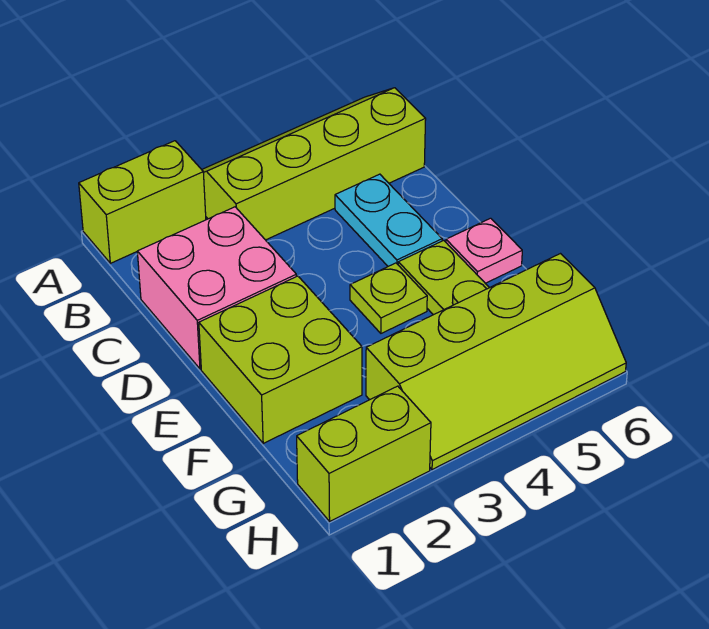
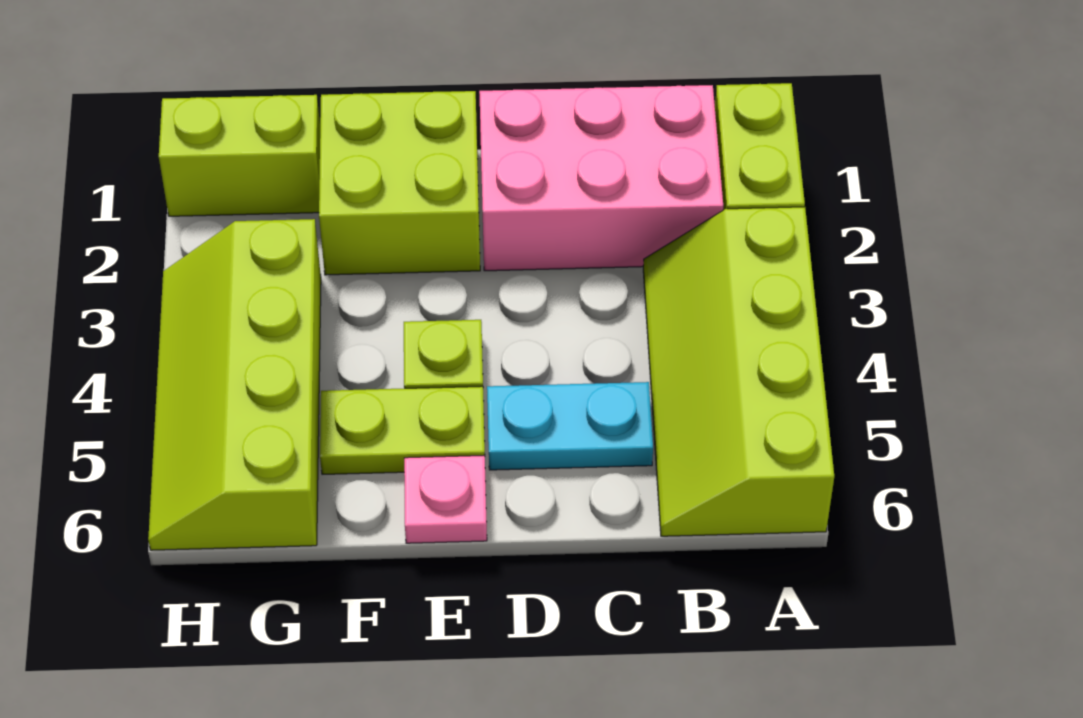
lime slope A3:B6 level 1 top B -> lime slope A3:B6 level 1 top A
pink brick C1:D2 level 1 -> pink brick B1:D2 level 1
lime brick H1:H2 level 1 -> lime brick G1:H1 level 1

